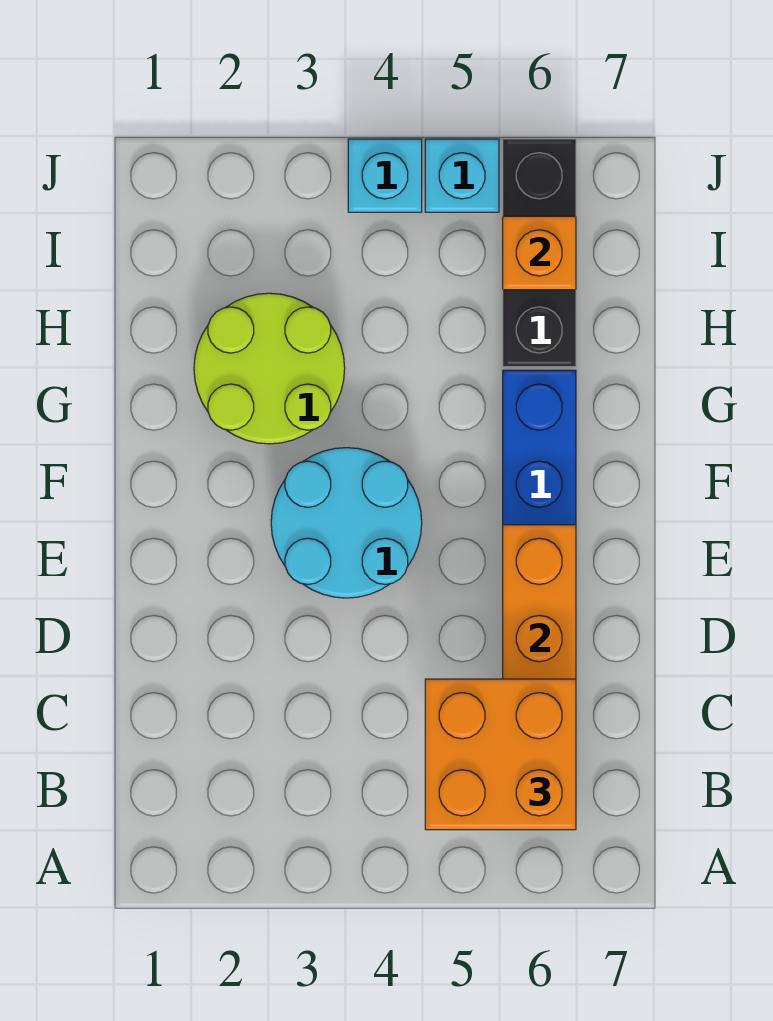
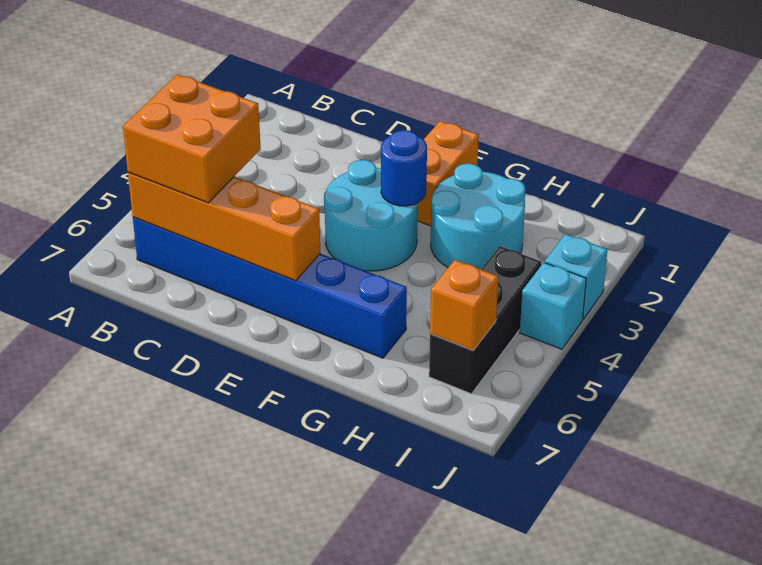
none -> orange brick F1:F2 level 1
none -> blue round brick F3 level 2
lime round brick G2:H3 level 1 -> cyan round brick G2:H3 level 1
black brick H6:J6 level 1 -> black brick I4:I6 level 1
cyan brick J5 level 1 -> cyan brick J3 level 1

